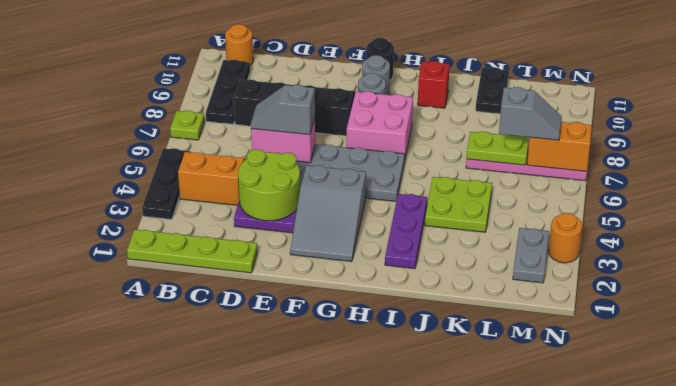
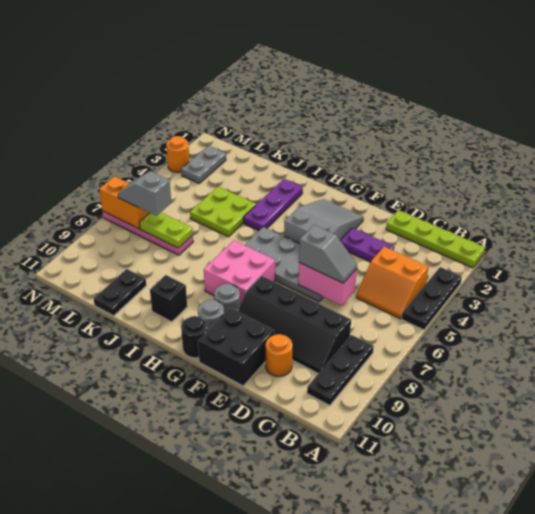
lime plate A7 level 1 -> none
orange round brick B11 level 1 -> orange round brick D10 level 1
lime round brick D3:E4 level 2 -> none
none -> black brick E10:F11 level 1
red brick I10 level 1 -> black brick I10 level 1

